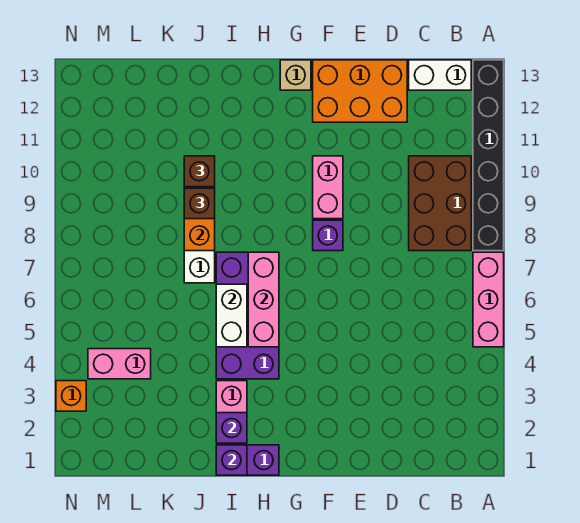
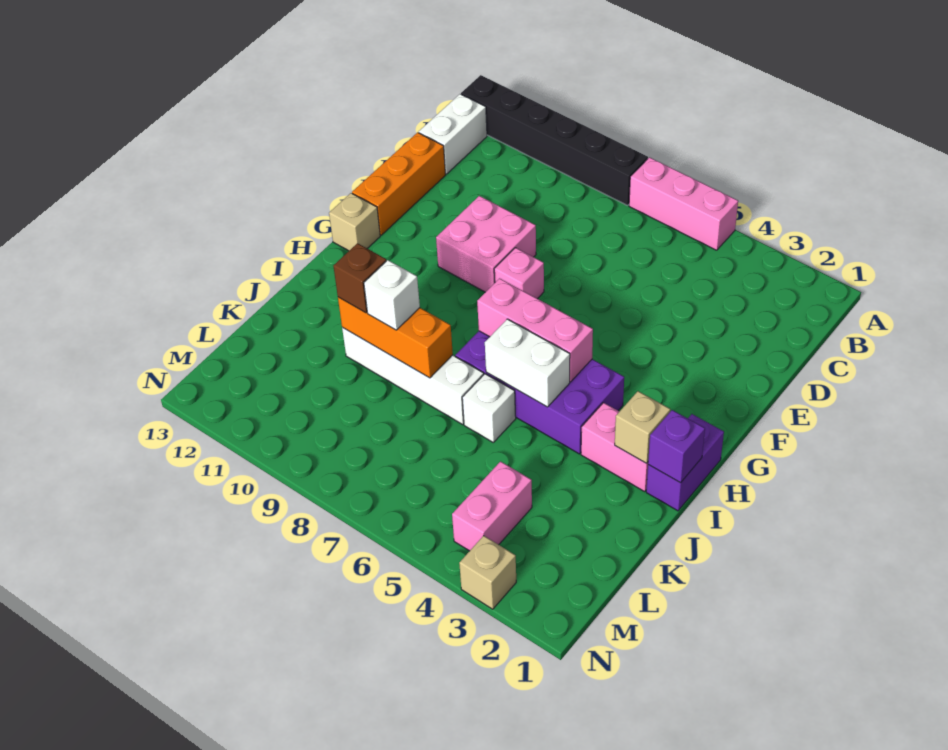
brown brick B8:C10 level 1 -> none
orange brick D12:F13 level 1 -> orange brick D13:F13 level 1
purple brick F8 level 1 -> pink brick F8 level 1
pink brick F9:F10 level 1 -> pink brick E9:F10 level 1
purple brick I2 level 2 -> tan brick I2 level 2
none -> white brick J6 level 1
brown brick J9 level 3 -> white brick J9 level 3
orange brick N3 level 1 -> tan brick N3 level 1

